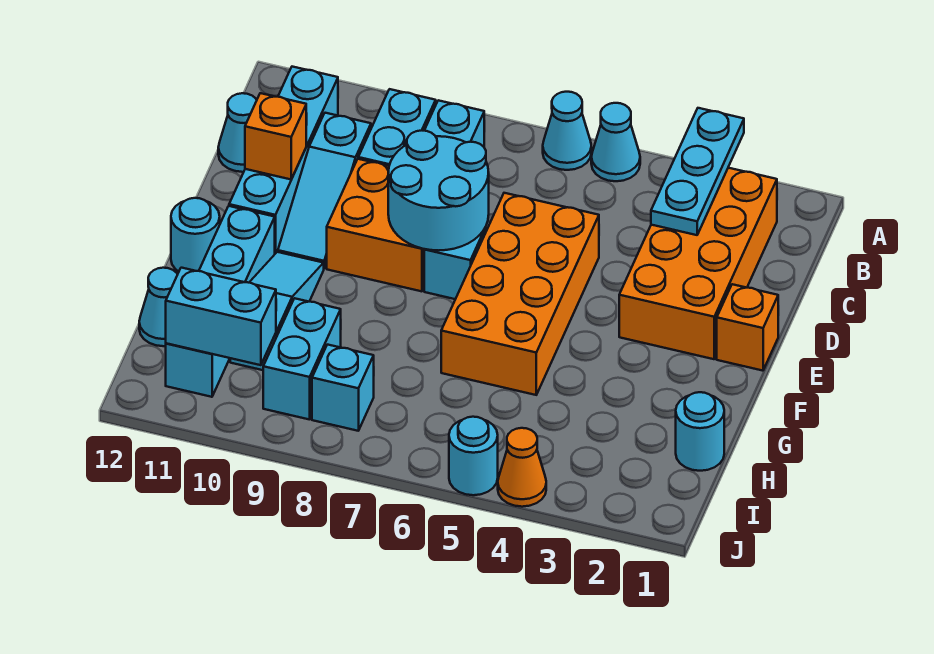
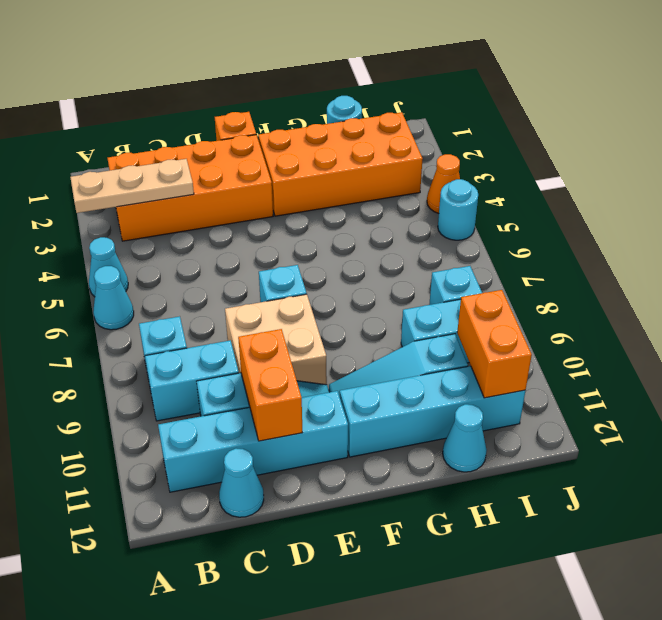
cyan plate A3:C3 level 2 -> tan plate A3:C3 level 2
orange brick D5:G6 level 1 -> orange brick F2:I3 level 1
cyan round brick D7:E8 level 2 -> none
orange brick D8:E9 level 1 -> tan brick D8:E9 level 1
orange brick D11 level 2 -> orange brick D10:D11 level 2
cyan round brick F12 level 1 -> none
cyan brick I10:I11 level 2 -> orange brick I10:I11 level 2

